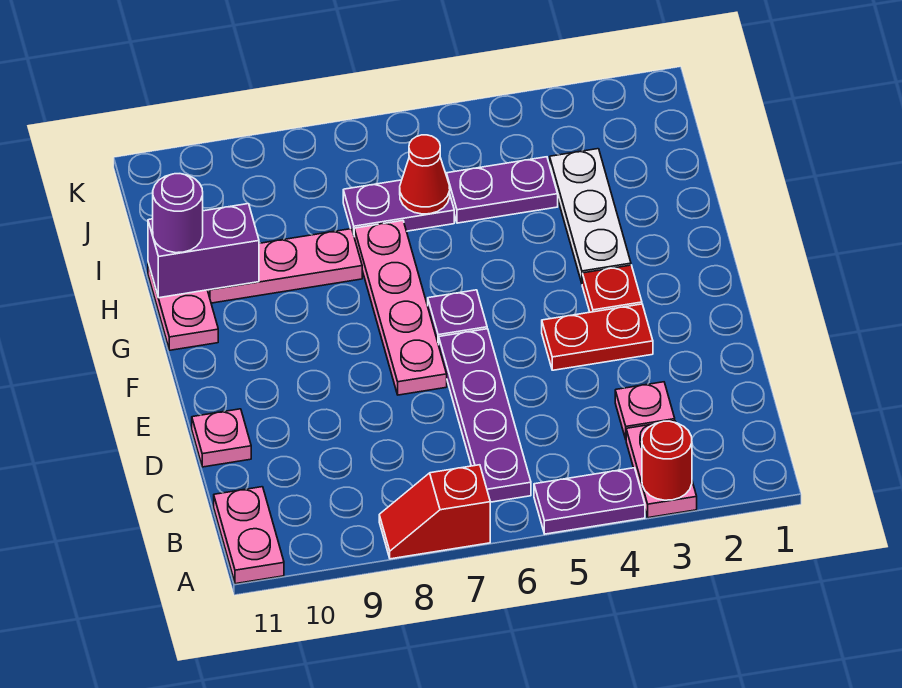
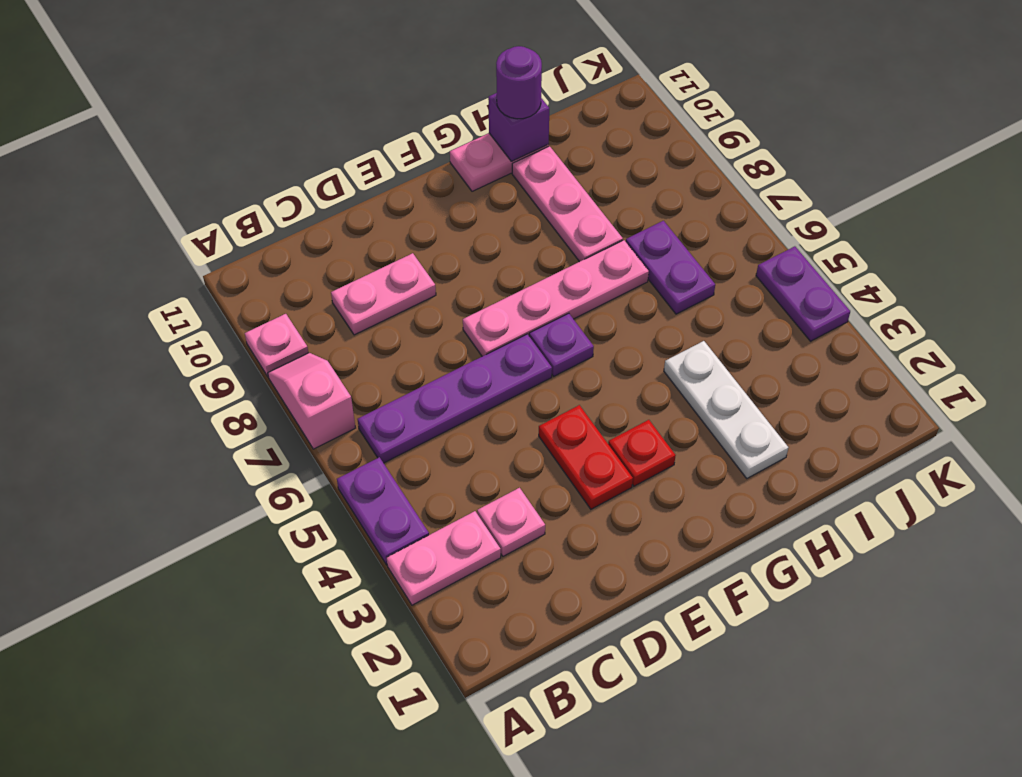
red round brick A3 level 2 -> none
red slope A7:A8 level 1 top 7 -> pink slope A7:A8 level 1 top 7
pink plate A11:B11 level 1 -> pink plate C9:D9 level 1
pink plate D11 level 1 -> pink plate A9 level 1
white plate G3:I3 level 1 -> white plate H2:H4 level 1
purple brick H10:H11 level 2 -> purple brick H11 level 2
purple plate I4:I5 level 1 -> purple plate K4:K5 level 1
red cone I6 level 2 -> none

